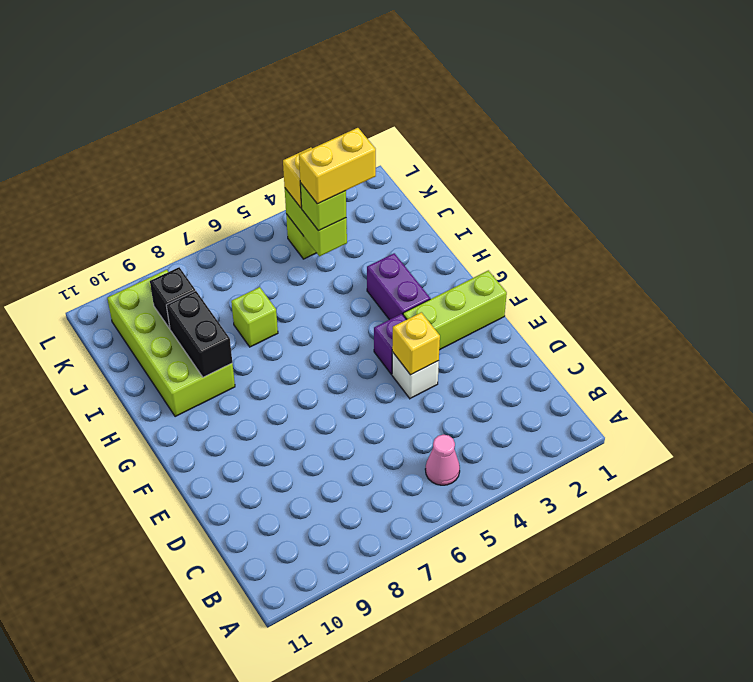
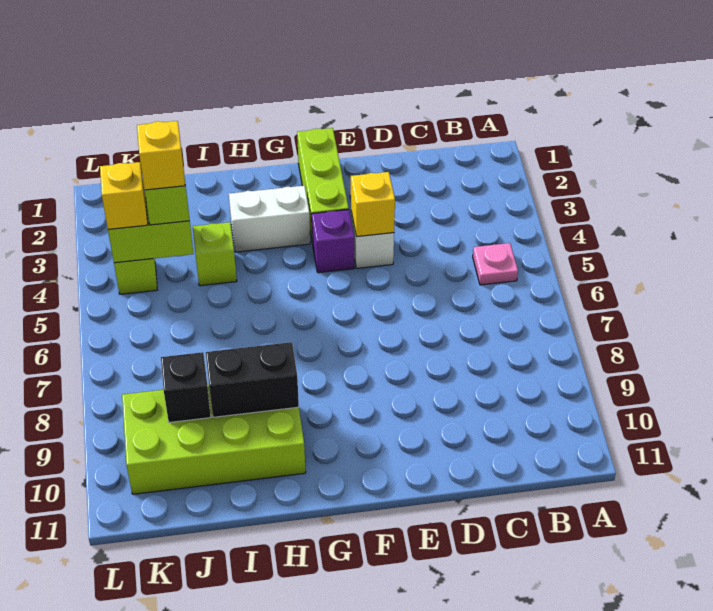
pink cone B5 level 1 -> pink plate B5 level 1
purple brick G3:H3 level 1 -> white brick G3:H3 level 1
lime brick I7 level 1 -> lime brick I4 level 1
yellow brick J3:J4 level 4 -> yellow brick J4 level 4

